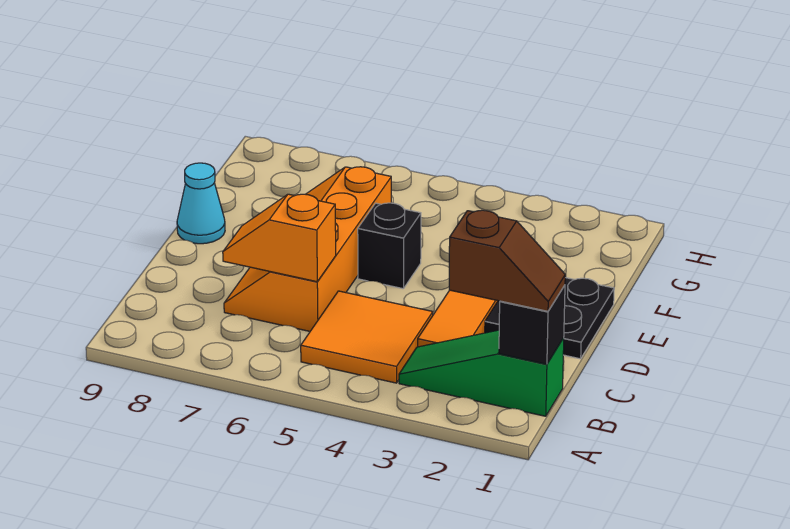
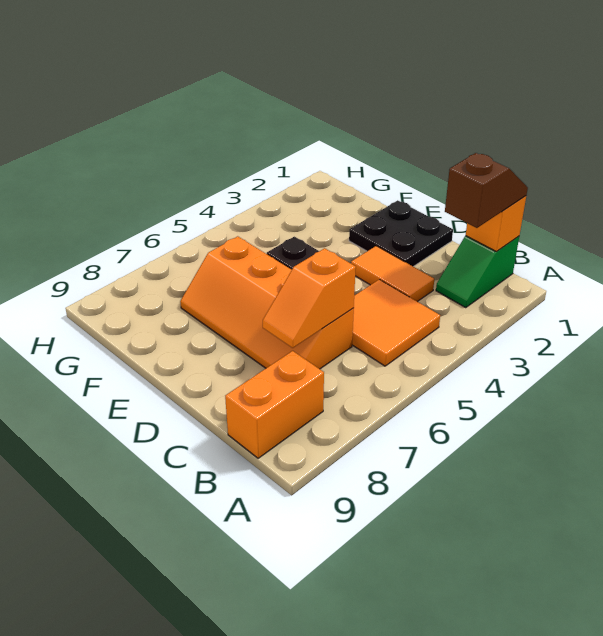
green slope B1:B3 level 1 top 1 -> green slope B1:B2 level 1 top 1
black brick B1 level 2 -> orange brick B1 level 2
none -> orange brick B8:B9 level 1
cyan cone E9 level 1 -> none

